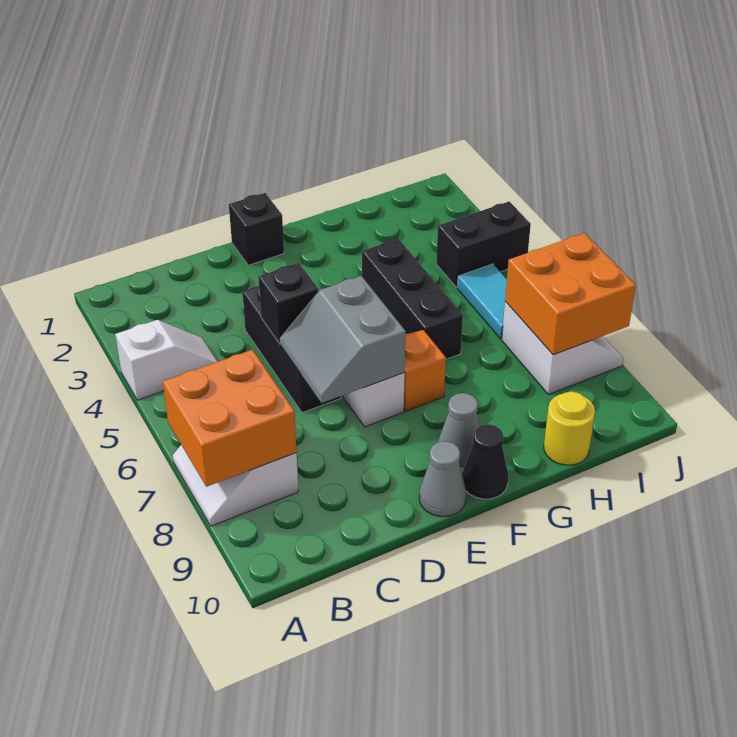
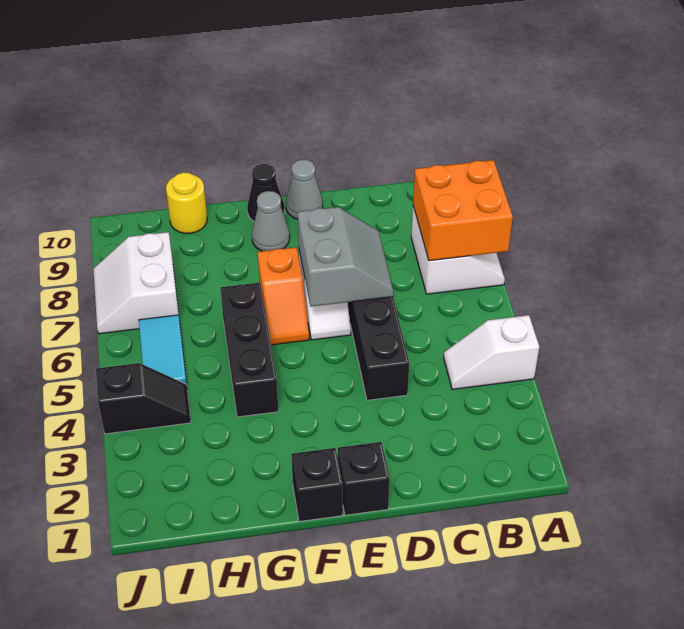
black brick D5 level 2 -> black brick F1 level 1
black brick I4:J4 level 1 -> black slope I4:J4 level 1 top J
orange brick I7:J8 level 2 -> none

